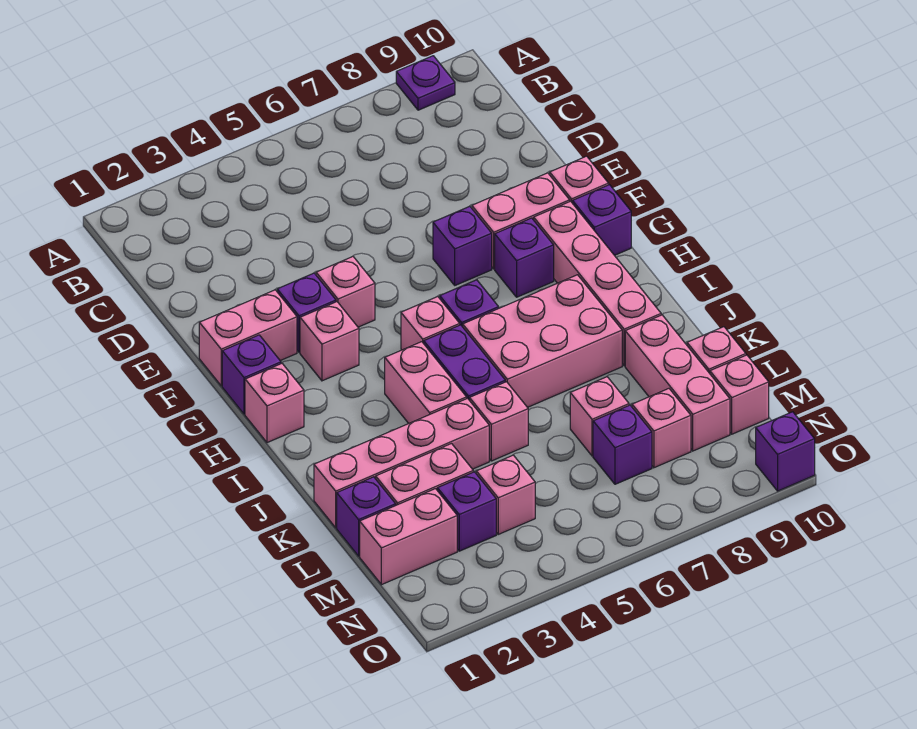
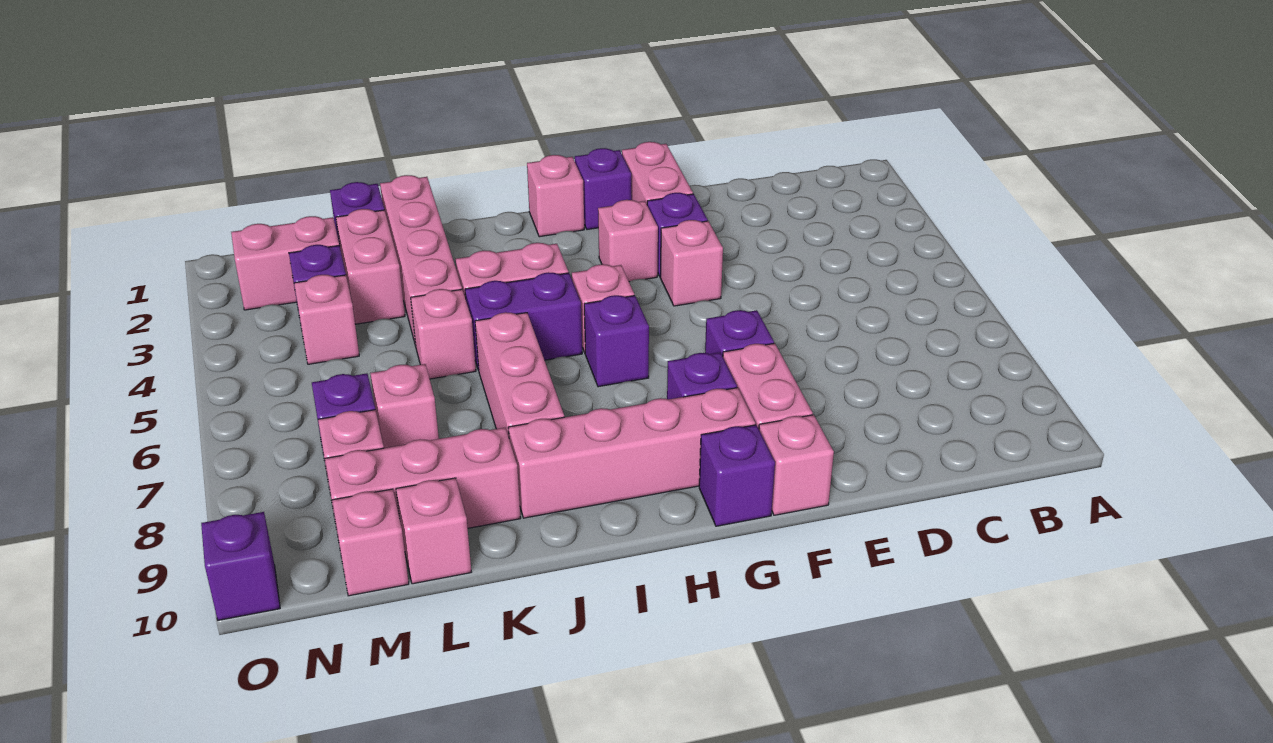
purple plate A9 level 1 -> none
pink brick I6:J8 level 1 -> pink brick J6:J8 level 1
pink brick M1:M2 level 1 -> pink brick M2:N2 level 1

